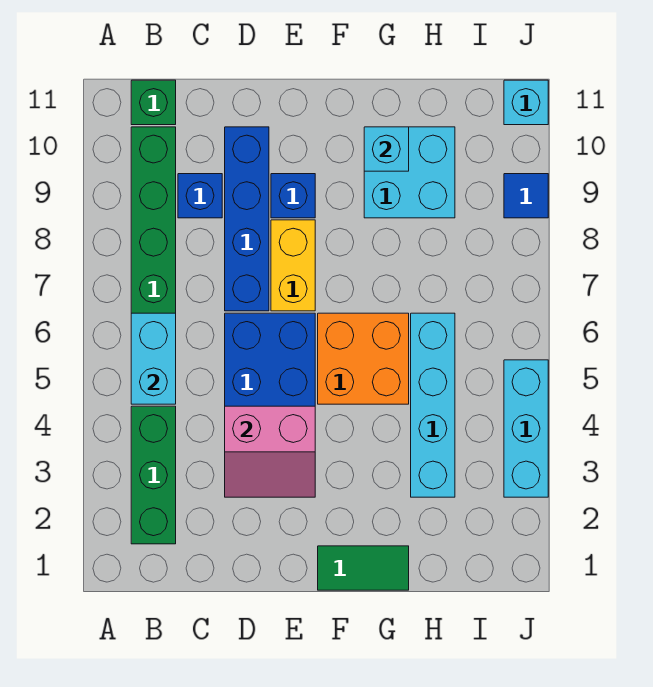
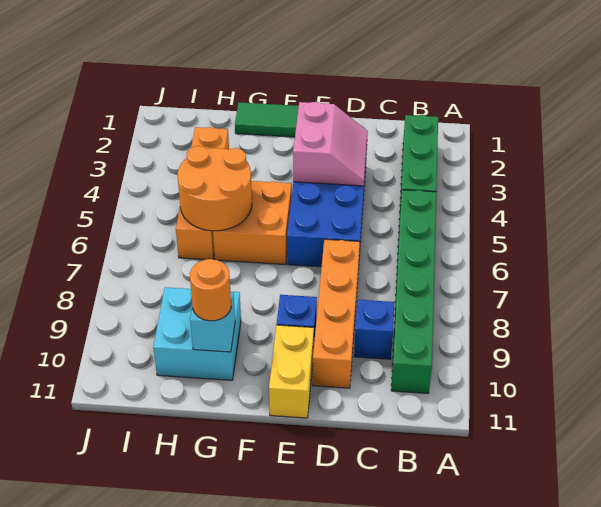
cyan brick B5:B6 level 2 -> none
green brick B11 level 1 -> none
pink slope D3:E4 level 2 top 4 -> pink slope D3:E4 level 2 top E
blue brick D7:D10 level 1 -> orange brick D7:D10 level 1
yellow brick E7:E8 level 1 -> yellow brick E10:E11 level 1
none -> orange round brick G5:H6 level 2
none -> orange round brick G10 level 3
cyan brick H3:H6 level 1 -> orange brick H3:H6 level 1
cyan brick J3:J5 level 1 -> none
blue tile J9 level 1 -> none
cyan brick J11 level 1 -> none

